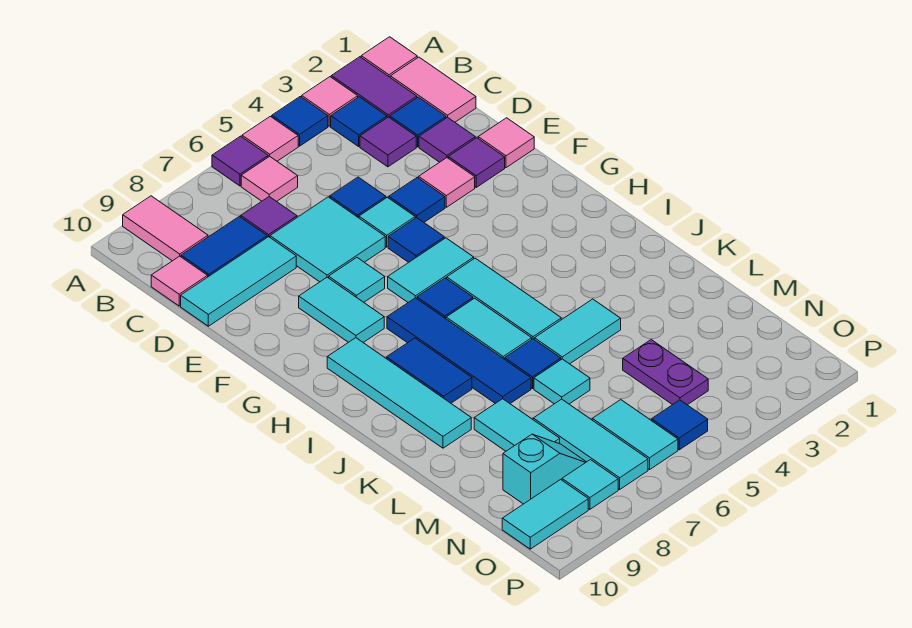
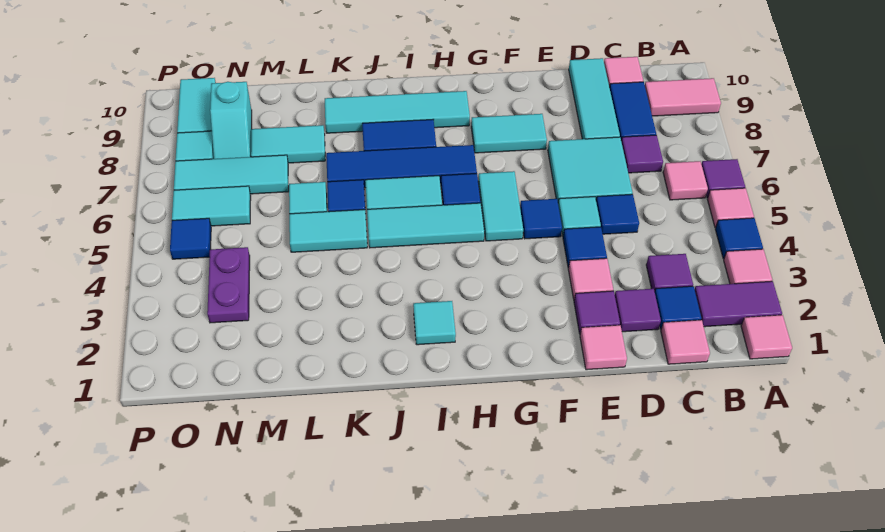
pink tile B1:C1 level 1 -> pink tile C1 level 1
blue tile B3 level 1 -> none
cyan tile F7 level 1 -> cyan tile I2 level 1
cyan tile K4:K5 level 1 -> cyan tile K5:L5 level 1
purple plate M4:N4 level 1 -> purple plate N3:N4 level 1

